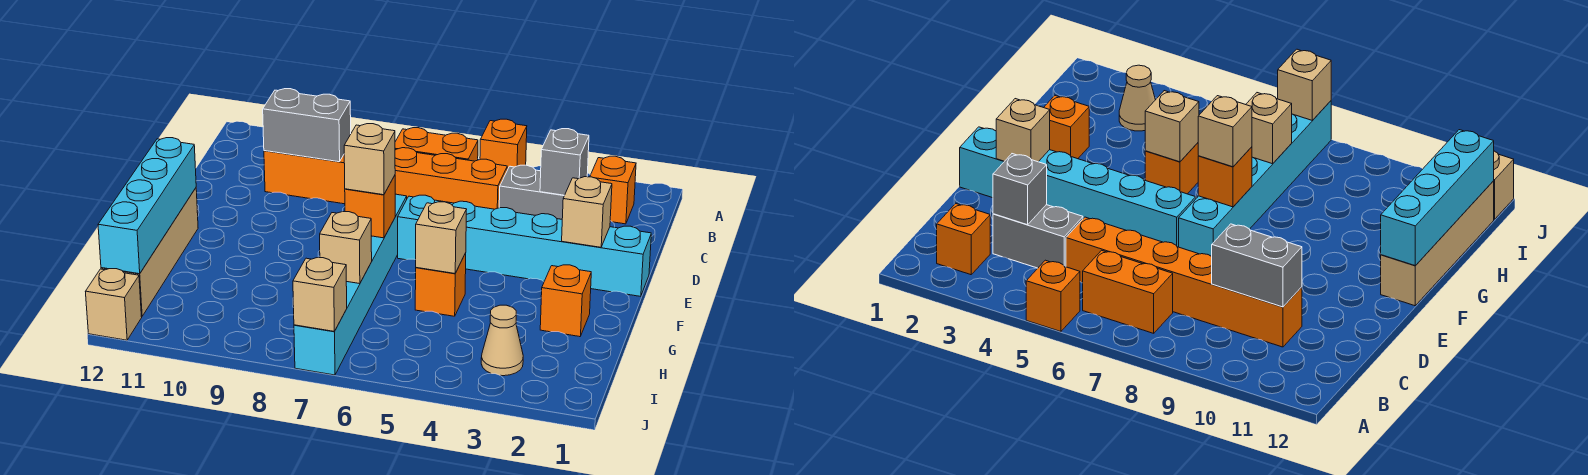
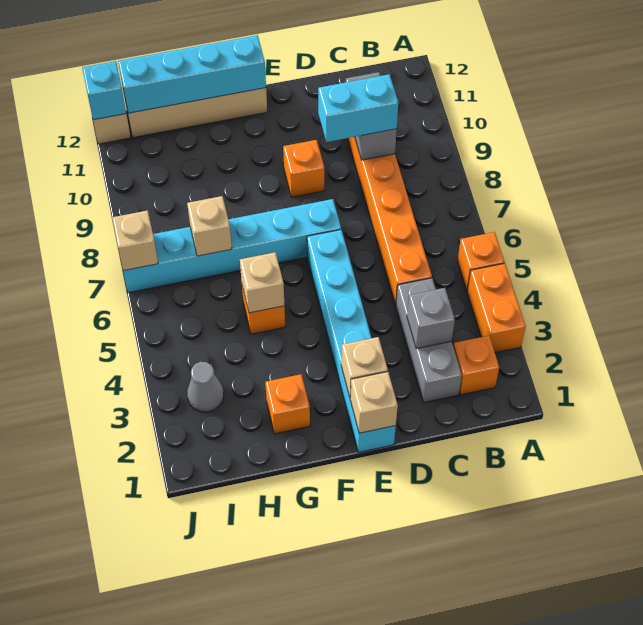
orange brick B6:B7 level 1 -> orange brick A3:A4 level 1
grey brick C3:C4 level 1 -> grey brick C2:C4 level 1
none -> cyan brick C9:D9 level 3
orange brick F7 level 2 -> orange brick E9 level 1
tan brick F7 level 3 -> tan brick E1 level 2
tan cone I3 level 1 -> grey cone I3 level 1
none -> cyan brick J12 level 2

